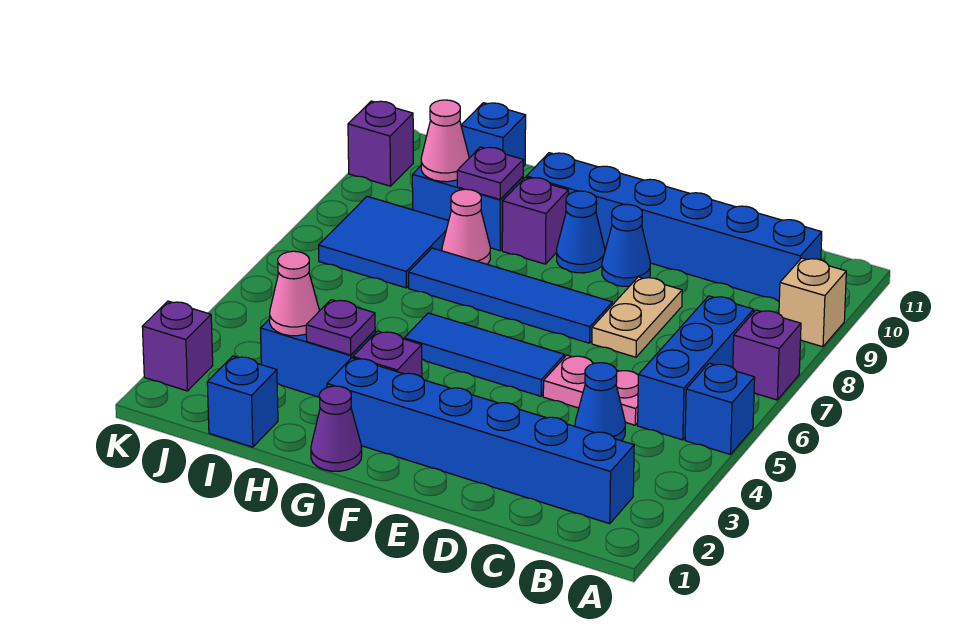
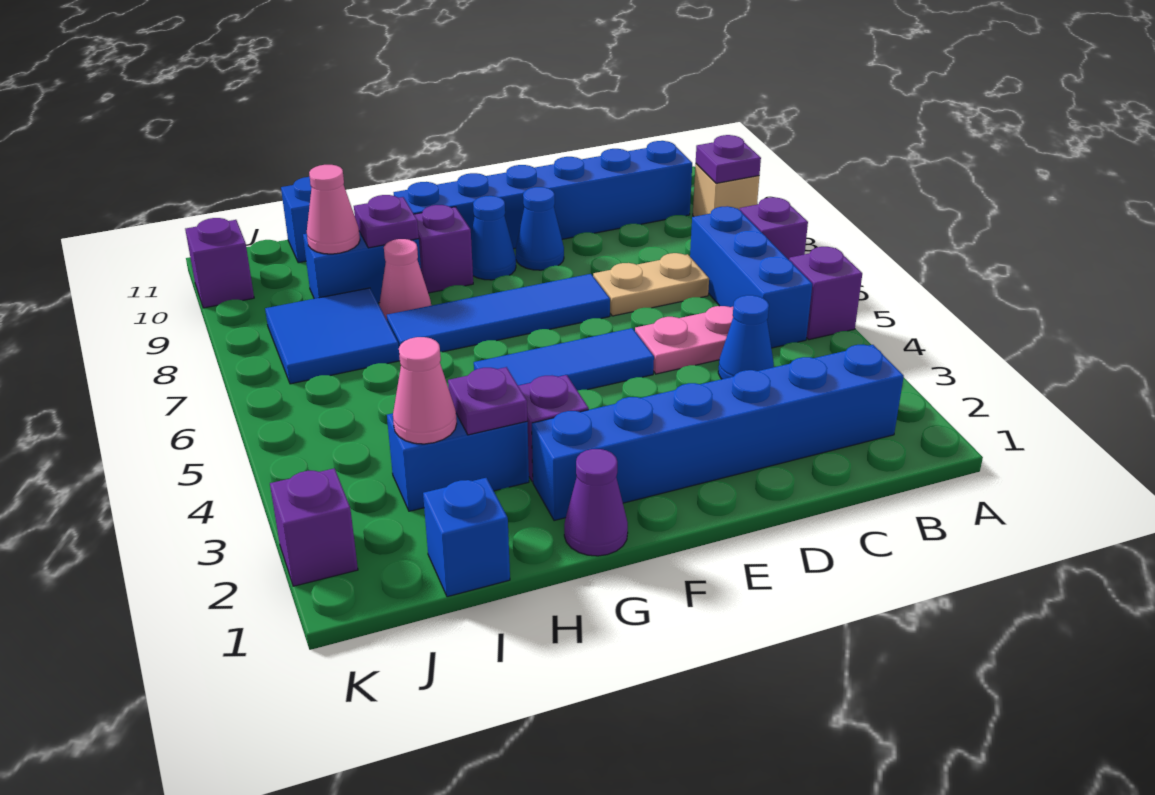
blue brick A5 level 1 -> purple brick A5 level 1
none -> purple plate A9 level 2
tan plate D7:D8 level 1 -> tan plate C7:D7 level 1

